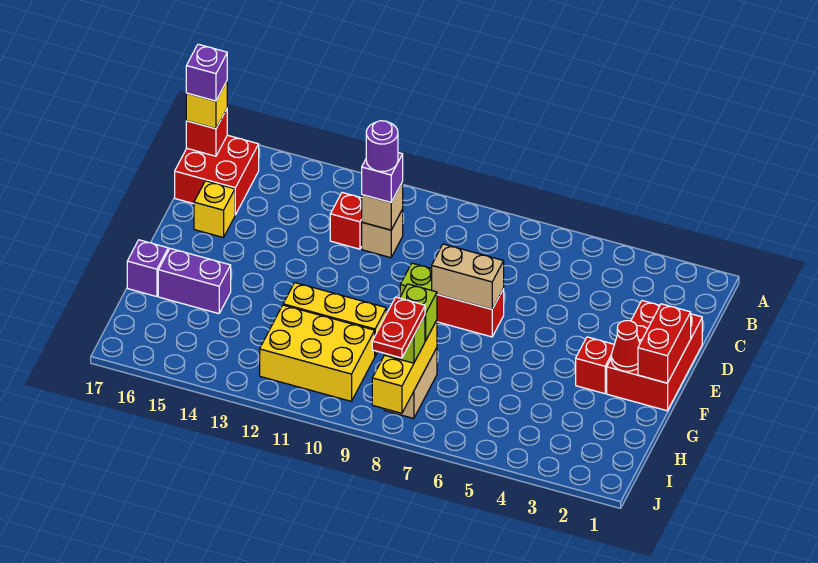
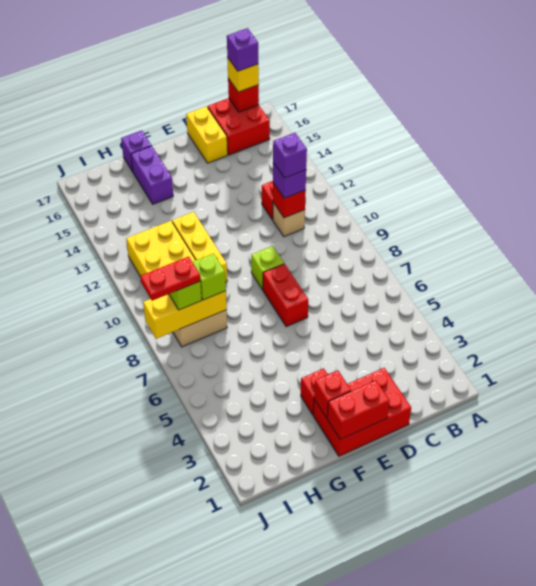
tan brick C11 level 2 -> red brick C11 level 2
purple round brick C11 level 4 -> purple brick C11 level 4
yellow brick D16 level 1 -> yellow brick D16:D17 level 1
tan brick E7:E8 level 2 -> none
red cone F2 level 2 -> red brick F2 level 2

